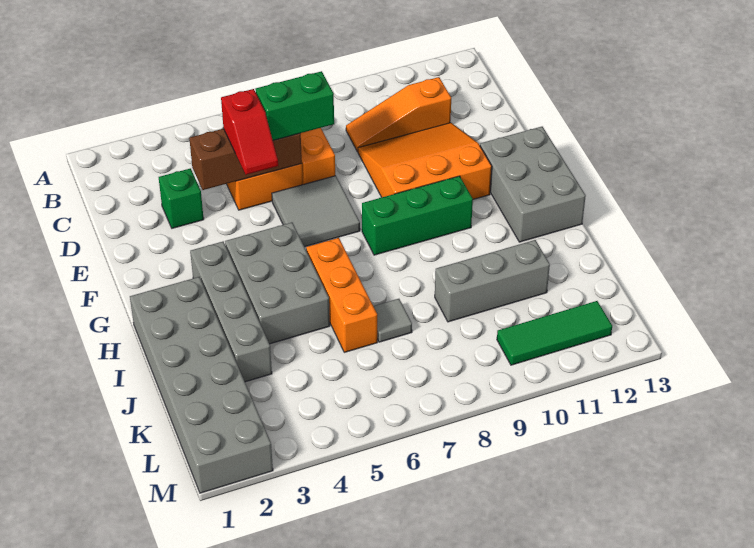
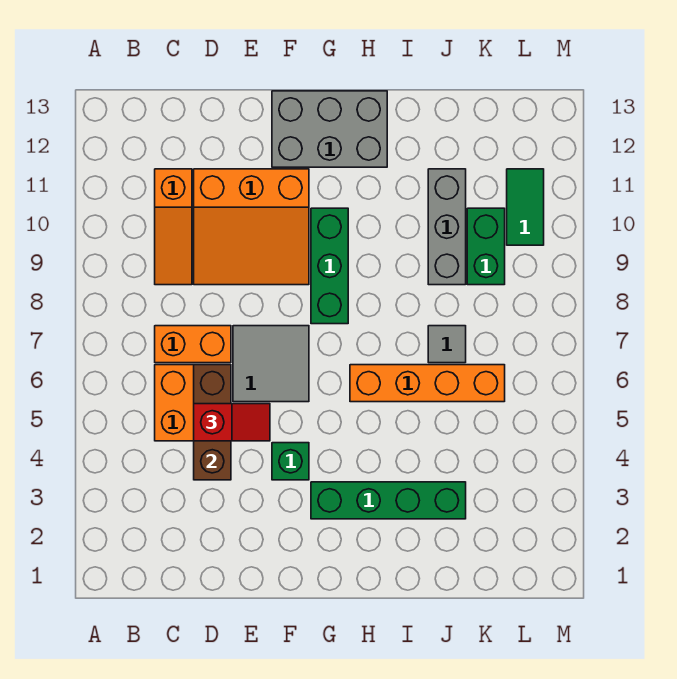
green brick D3 level 1 -> green brick F4 level 1
green brick D6:D7 level 3 -> green brick K9:K10 level 1
orange slope D9:F11 level 1 top F -> orange slope D9:F11 level 1 top 11
grey brick G3:J3 level 1 -> green brick G3:J3 level 1
grey brick G4:I5 level 1 -> none
grey brick H1:M2 level 1 -> none
orange brick H6:J6 level 1 -> orange brick H6:K6 level 1
green tile L10:L12 level 1 -> green tile L10:L11 level 1

